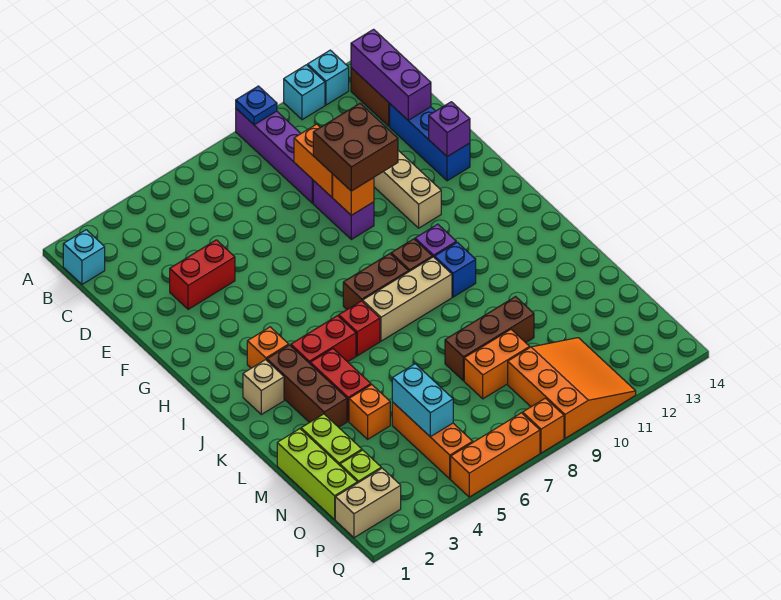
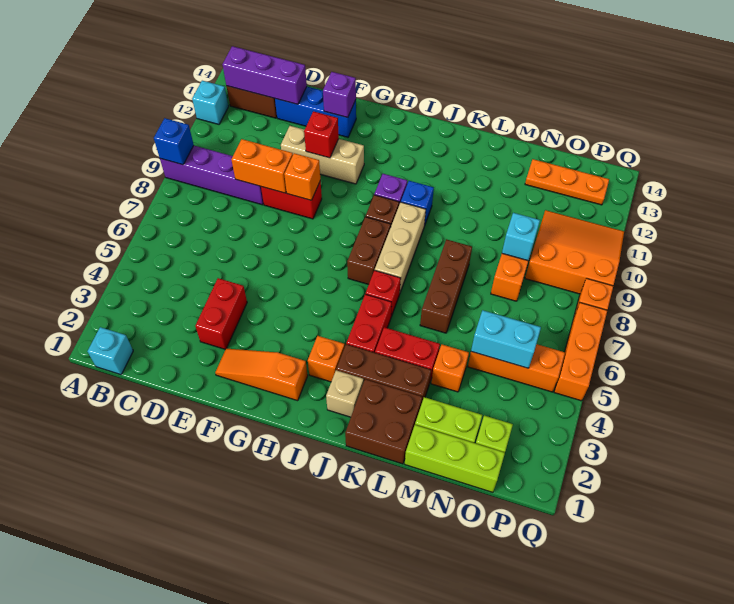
blue plate A9 level 2 -> blue brick A9 level 2
cyan brick A11 level 1 -> cyan brick N9 level 2
purple brick E9:F9 level 1 -> red brick E9:F9 level 1
brown brick E9:F10 level 3 -> brown brick K1:L2 level 1
none -> orange slope F2:H2 level 1 top H
none -> red brick F11 level 2
brown brick M8:M10 level 1 -> brown brick L6:L8 level 1
none -> orange plate N13:P13 level 1
tan brick P1:P2 level 1 -> none

